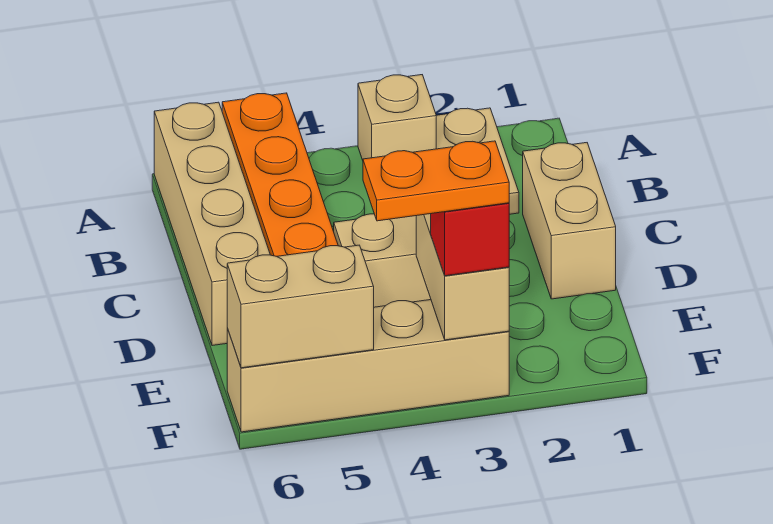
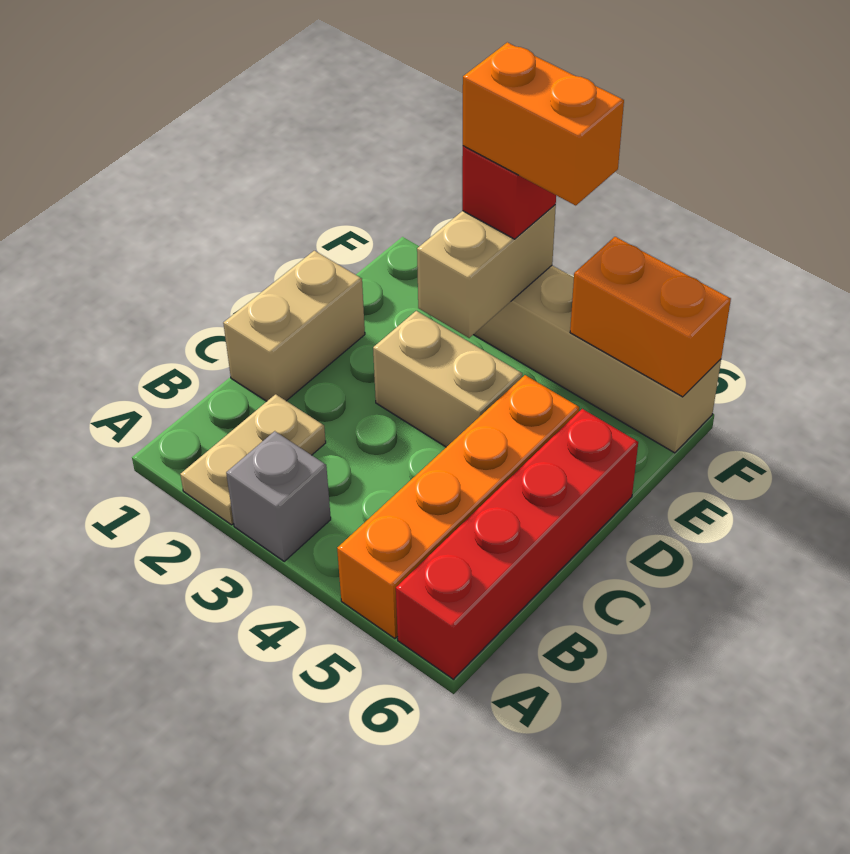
tan brick A3 level 1 -> grey brick A3 level 1
tan brick A6:D6 level 1 -> red brick A6:D6 level 1
orange plate F3:F4 level 4 -> orange brick F3:F4 level 4
tan brick F5:F6 level 2 -> orange brick F5:F6 level 2

